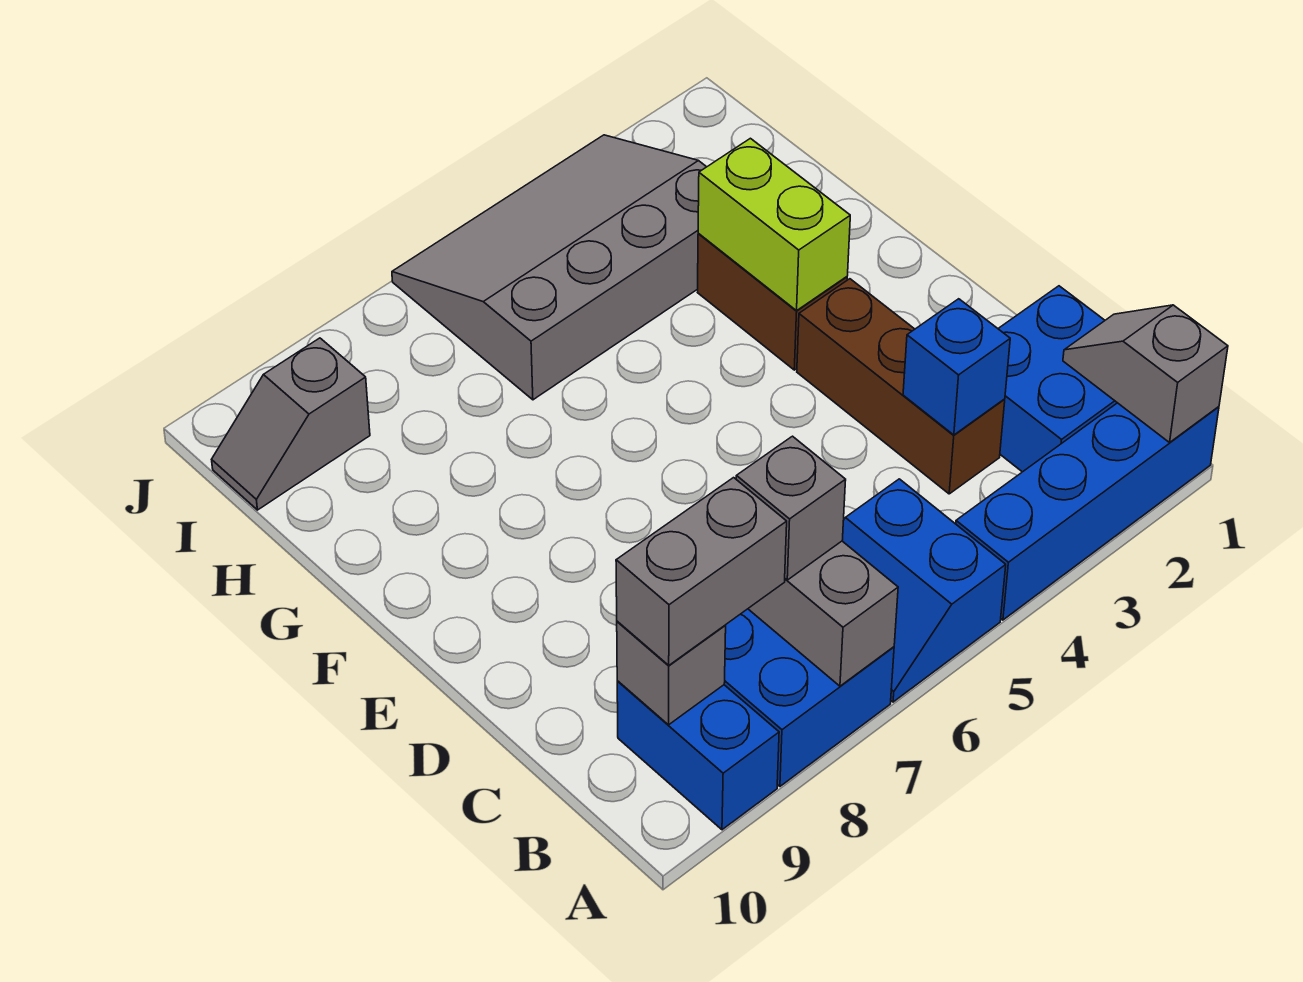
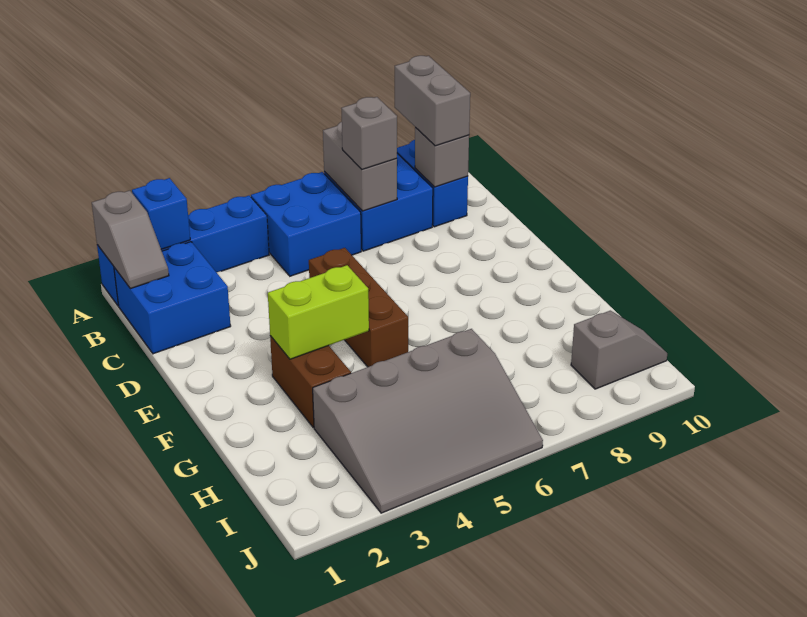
blue slope A5:B6 level 1 top 5 -> blue brick A5:B6 level 1
grey brick B8:B9 level 3 -> grey brick A9:B9 level 3
brown brick C3:E3 level 1 -> brown brick D5:F5 level 1
blue brick C3 level 2 -> blue brick A2 level 2
lime brick F3:G3 level 2 -> lime brick F3:F4 level 2

